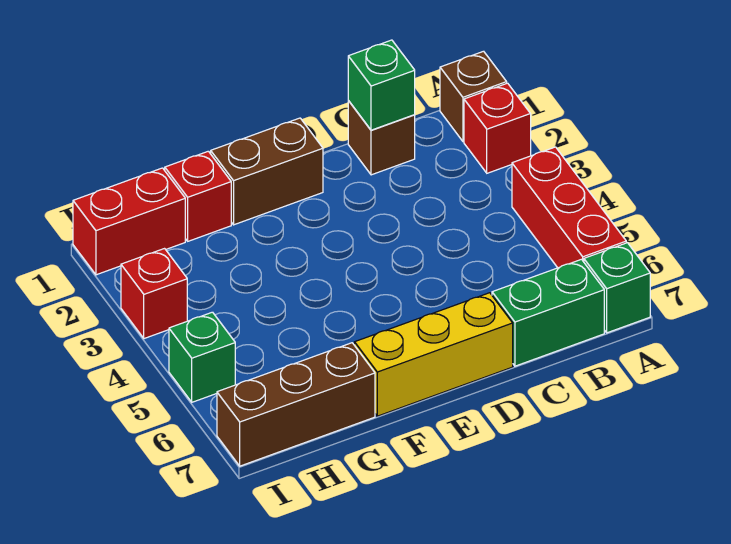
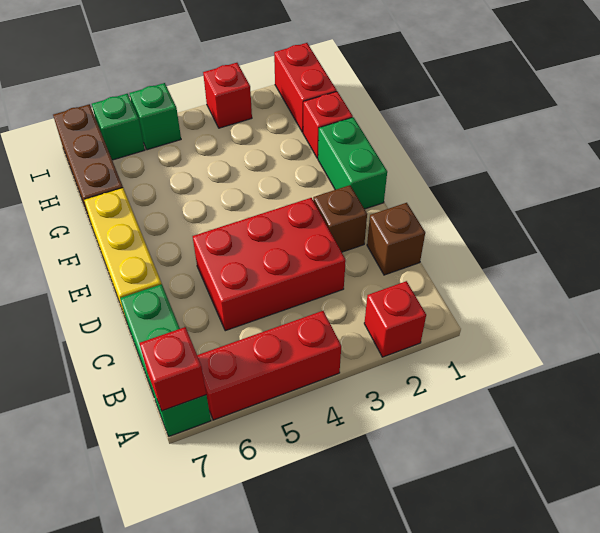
brown brick A1 level 1 -> brown brick D2 level 1
none -> red brick A7 level 2
green brick C1 level 2 -> green brick I6 level 1
none -> red brick C3:D5 level 1
brown brick E1:F1 level 1 -> green brick E1:F1 level 1

